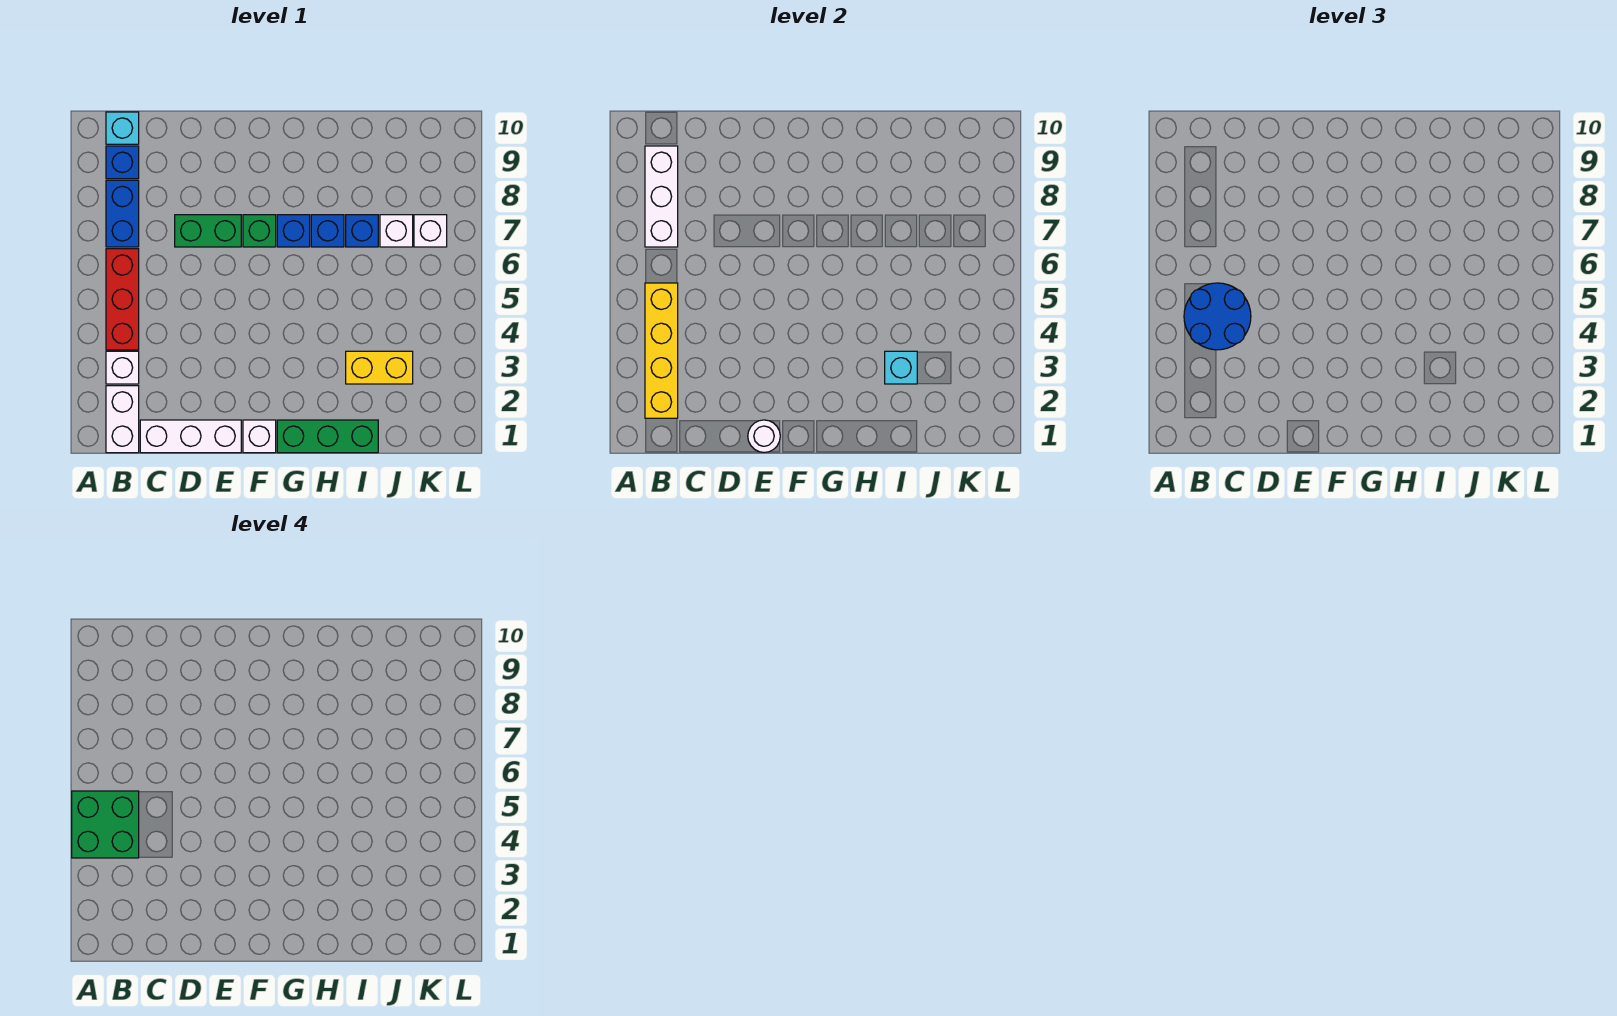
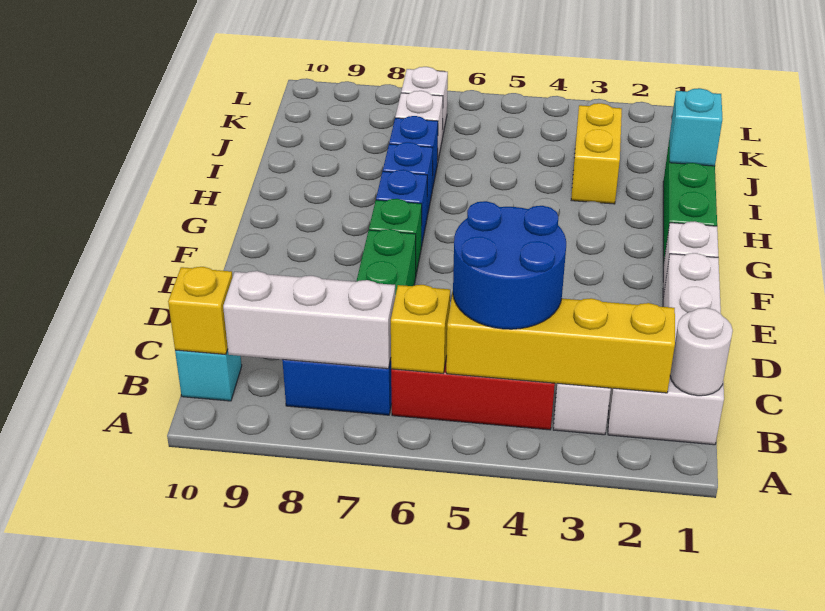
green brick A4:B5 level 4 -> none
none -> yellow brick B6 level 2
blue brick B9 level 1 -> none
none -> yellow brick B10 level 2
white round brick E1 level 2 -> white round brick B1 level 2
cyan brick I3 level 2 -> cyan brick I1 level 2

